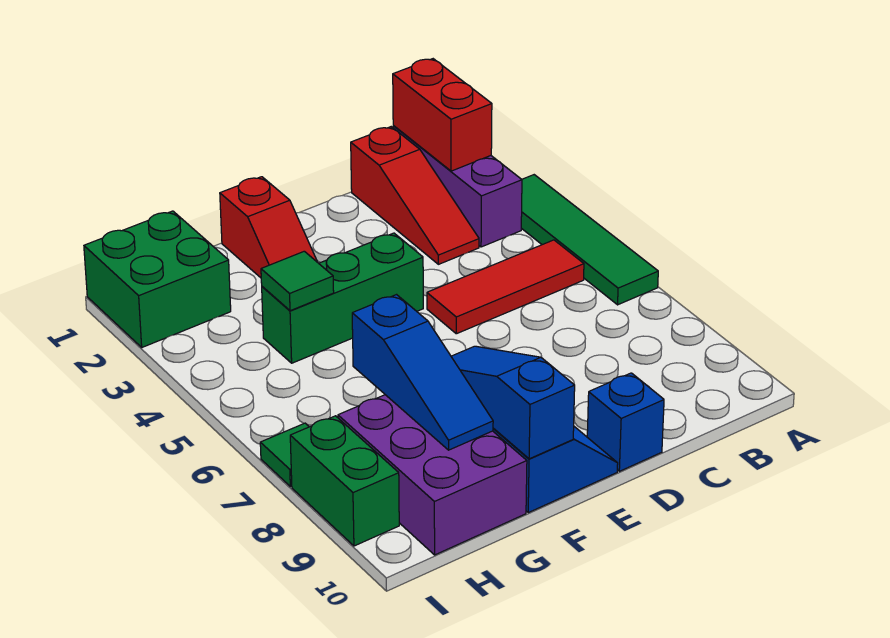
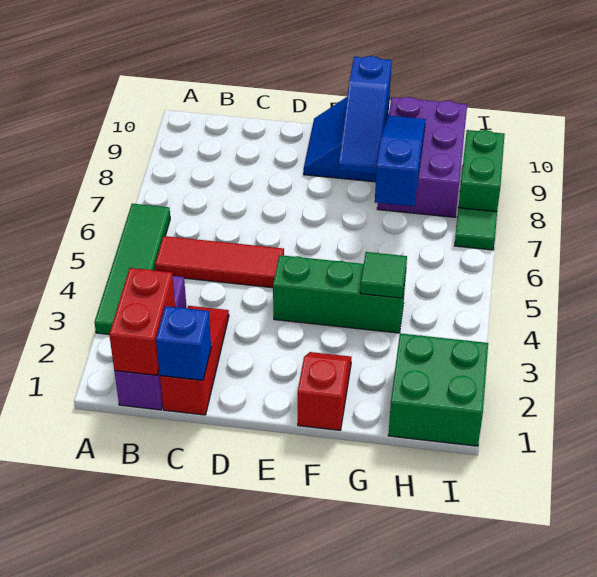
blue brick D10 level 1 -> blue brick C1 level 2

